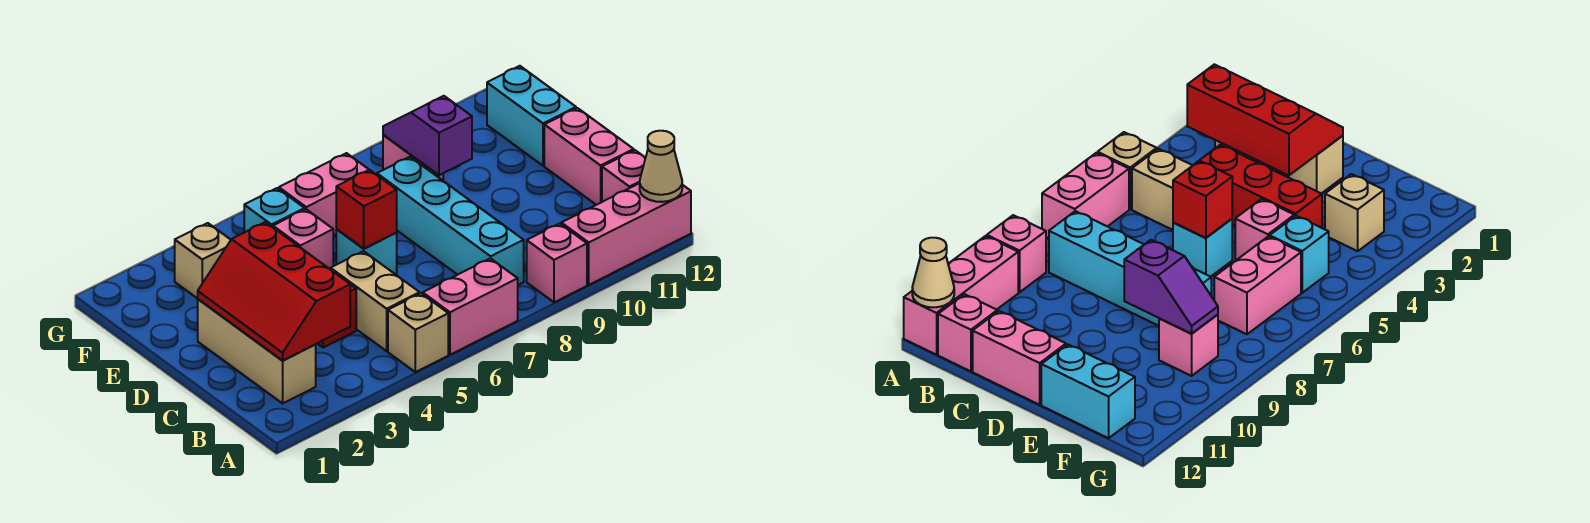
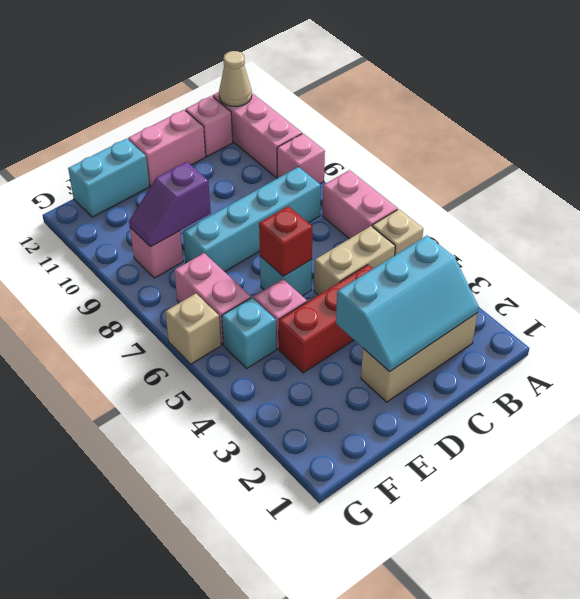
red slope B2:D3 level 2 top 3 -> cyan slope B2:D3 level 2 top 3
tan brick F3 level 1 -> tan brick G6 level 1

